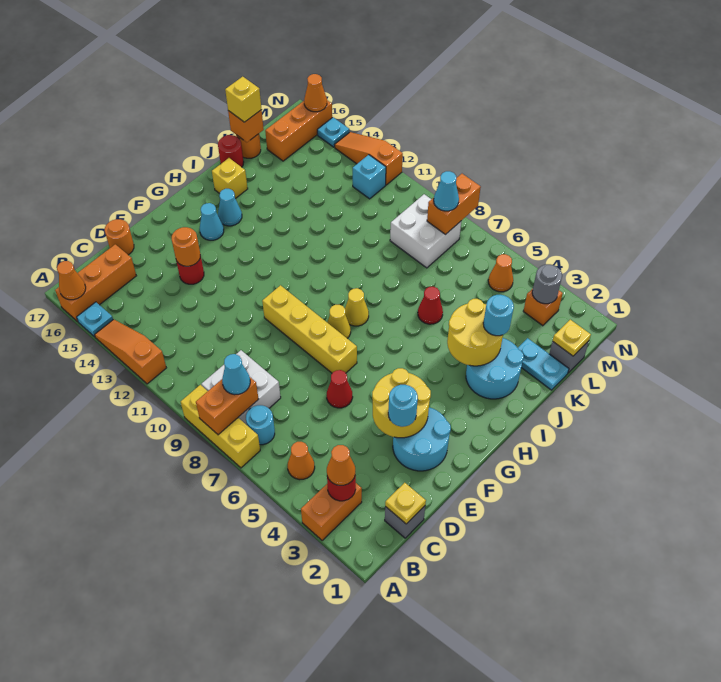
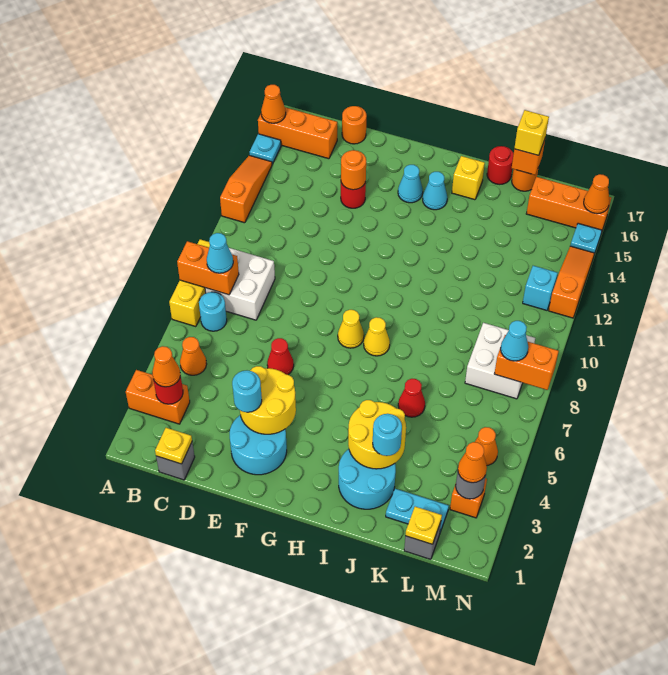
yellow brick F7:F10 level 1 -> none
cyan plate K1:K2 level 1 -> cyan plate K2:L2 level 1
none -> orange cone M3 level 3

